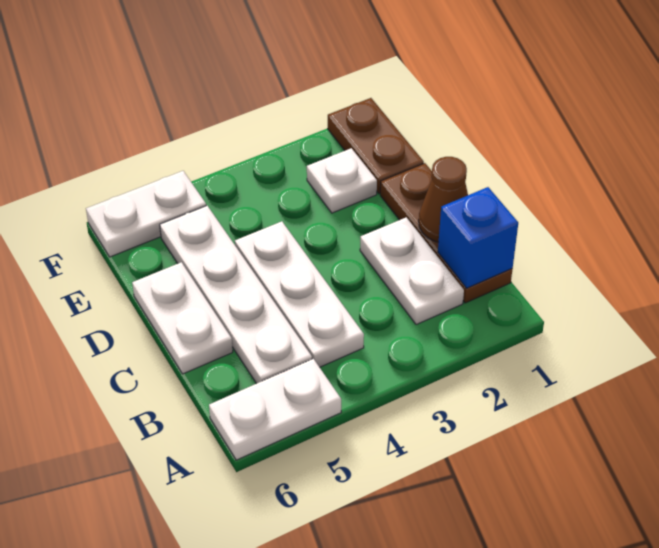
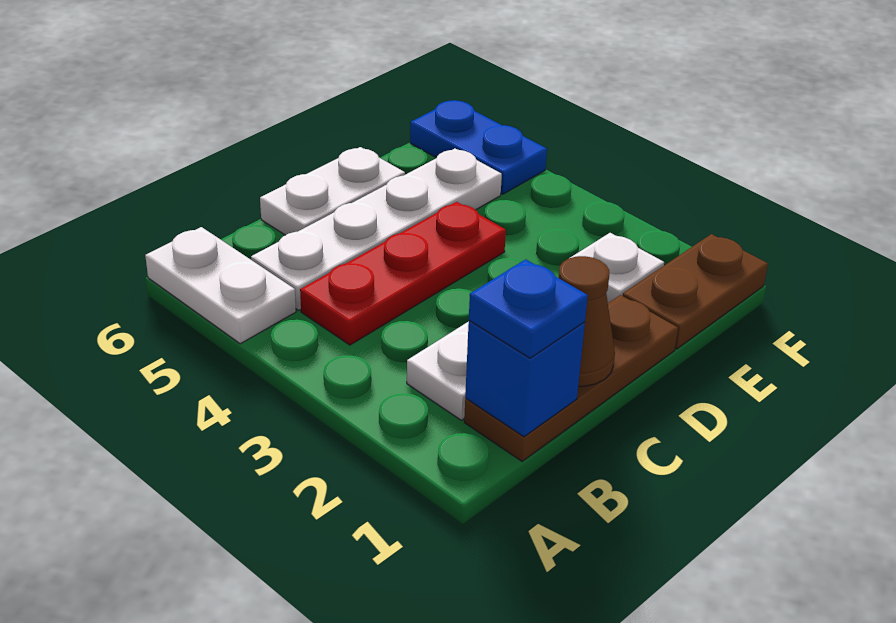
none -> blue plate B1 level 3
white plate B4:D4 level 1 -> red plate B4:D4 level 1
white plate F5:F6 level 1 -> blue plate F5:F6 level 1

